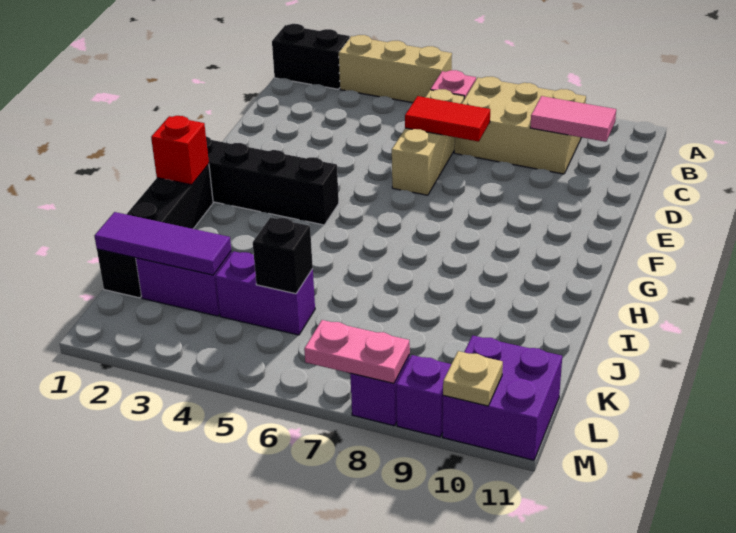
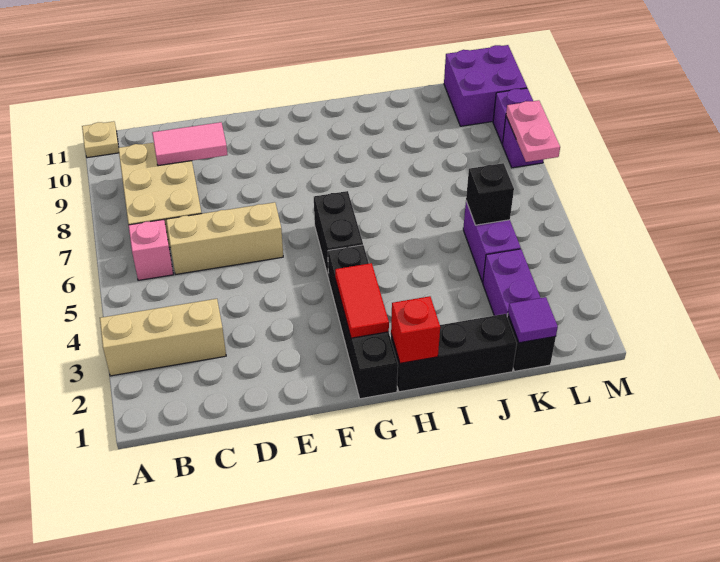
black brick A1:A2 level 1 -> black brick G5:G6 level 1
tan brick A3:A5 level 1 -> tan brick A3:C3 level 1
pink tile C9:C10 level 2 -> pink tile C9:D9 level 2
red tile D6:D7 level 2 -> red tile G2:G3 level 2
purple tile K1:K3 level 2 -> purple tile K1 level 2
tan plate M10 level 2 -> tan plate A11 level 1

